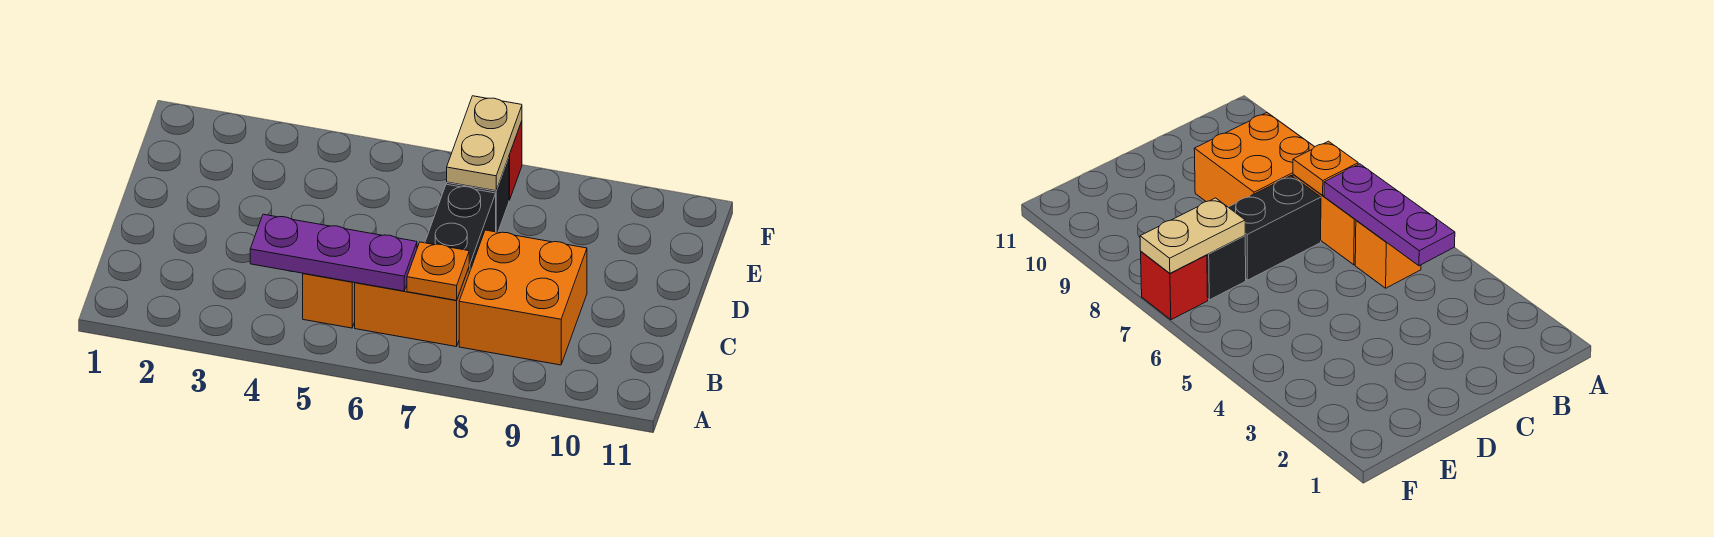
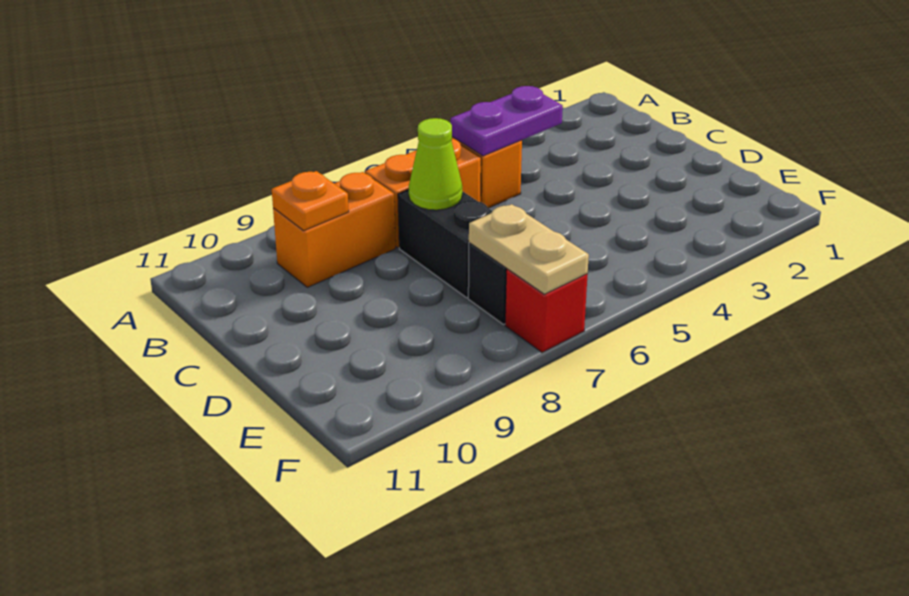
purple plate B4:B6 level 2 -> purple plate B4:B5 level 2
orange plate B7 level 2 -> orange plate B9 level 2
orange brick B8:C9 level 1 -> orange brick B8:B9 level 1
none -> lime cone C7 level 2

